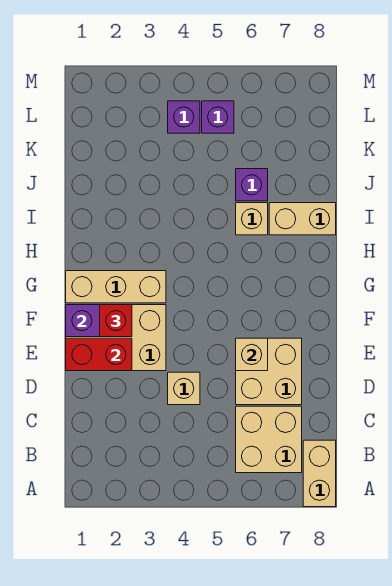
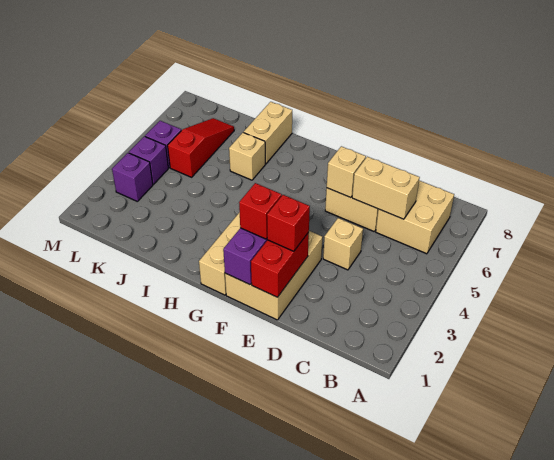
tan brick A8:B8 level 1 -> tan brick C6:D6 level 2
none -> red brick E2 level 3
purple brick J6 level 1 -> purple brick L3 level 1
none -> red slope K5:K7 level 1 top 5

